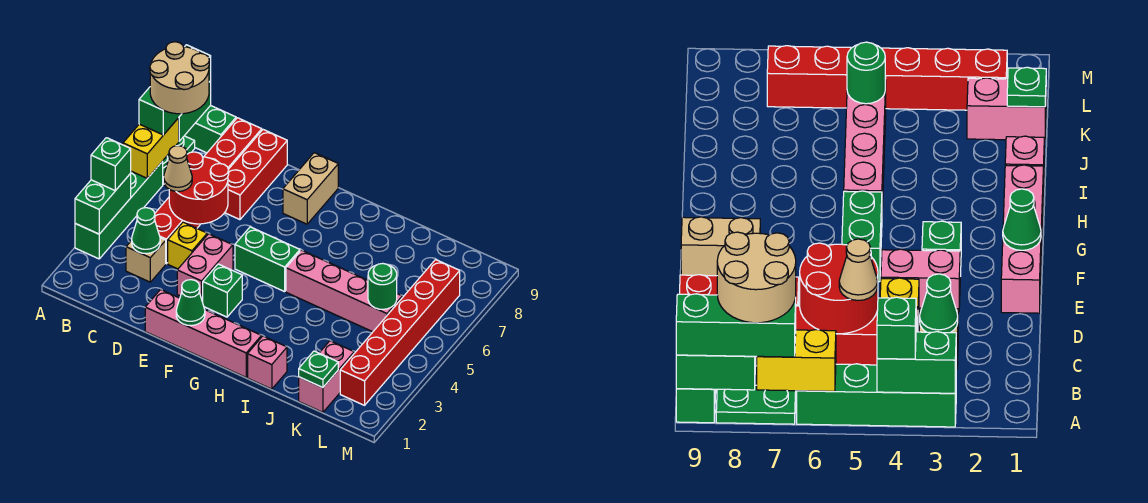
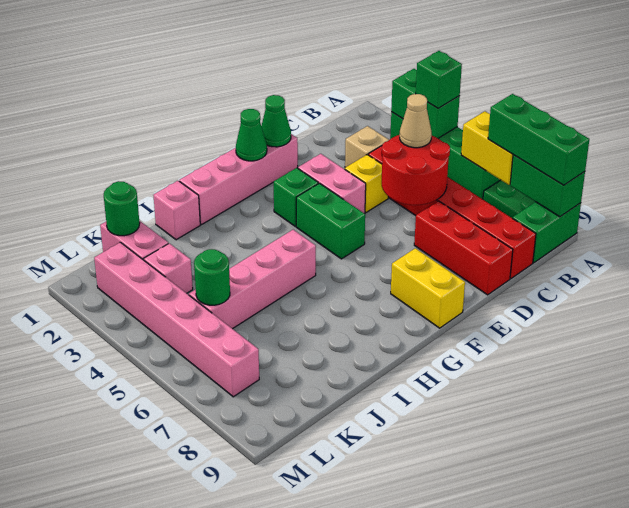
tan round brick A7:B8 level 4 -> none
green cone C3 level 2 -> green cone E1 level 2
green brick F5:G5 level 1 -> green brick F4:F5 level 1
tan brick F8:F9 level 1 -> yellow brick F8:F9 level 1
green plate K1 level 2 -> green round brick K1 level 2
none -> pink brick K3 level 1
red brick L2:L7 level 1 -> pink brick L2:L7 level 1

